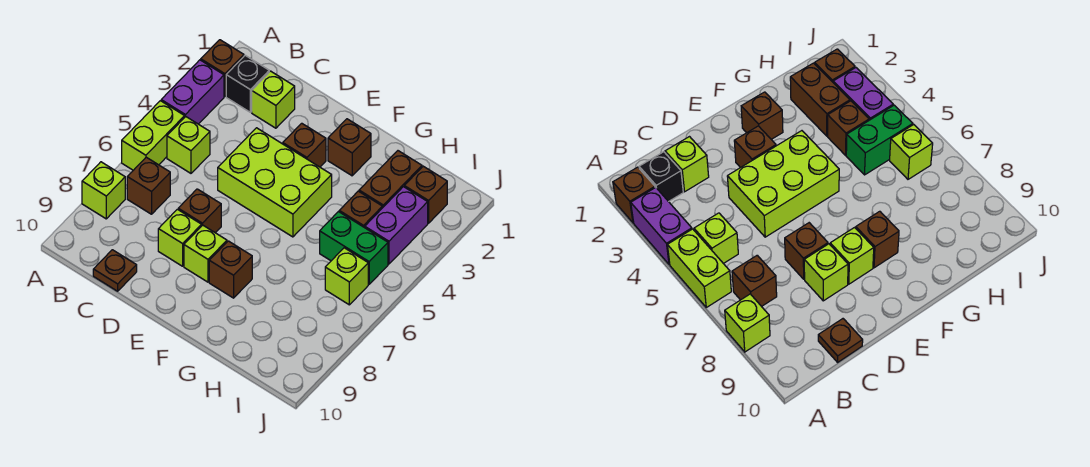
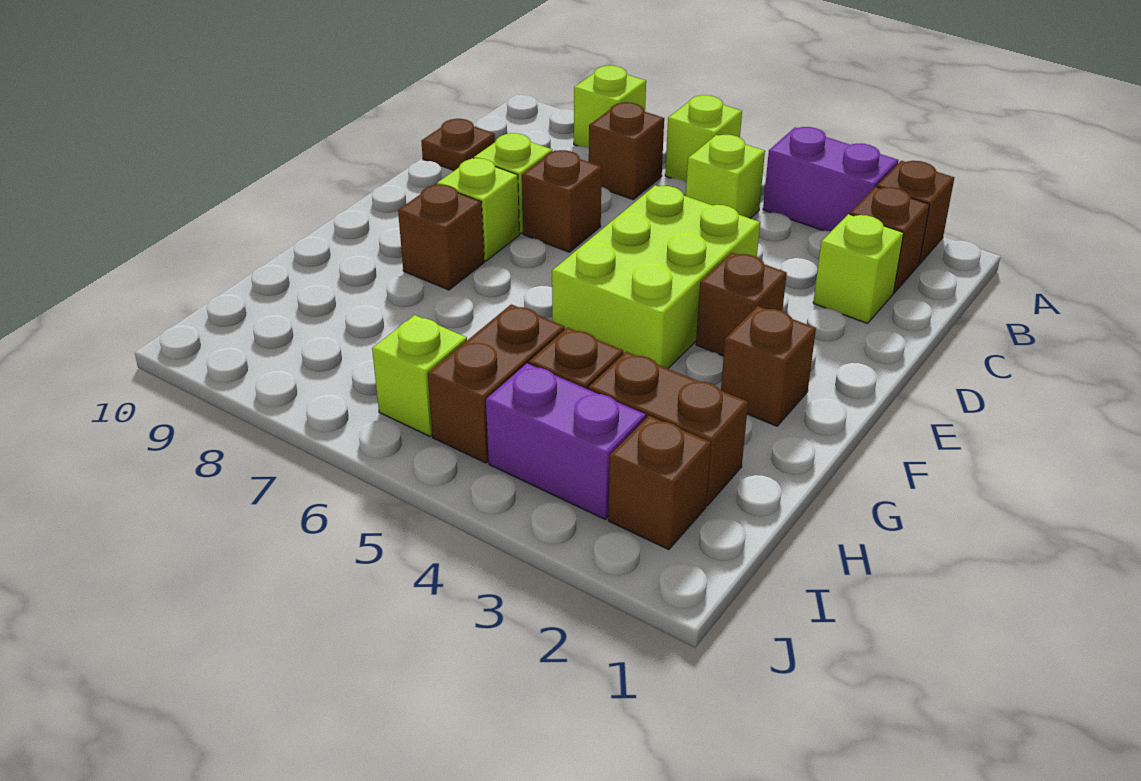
lime brick A5:A6 level 1 -> lime brick A6 level 1
black brick B2 level 1 -> brown brick B2 level 1
green brick H5:I5 level 1 -> brown brick H5:I5 level 1

